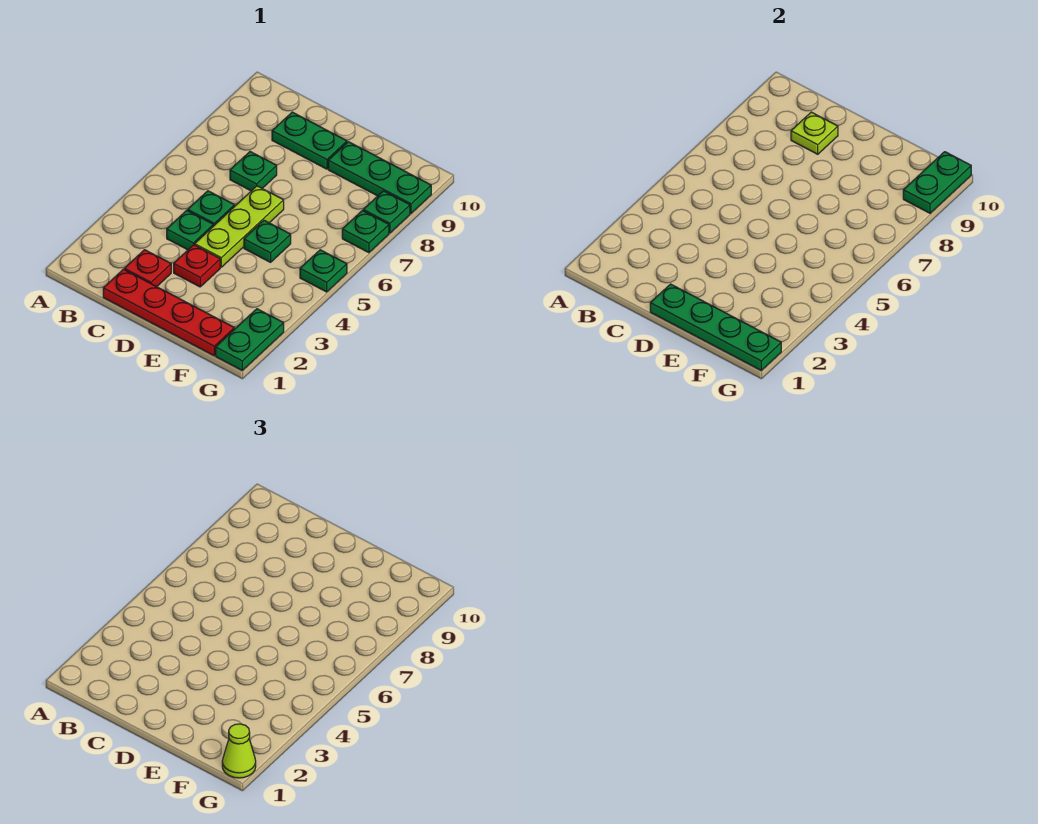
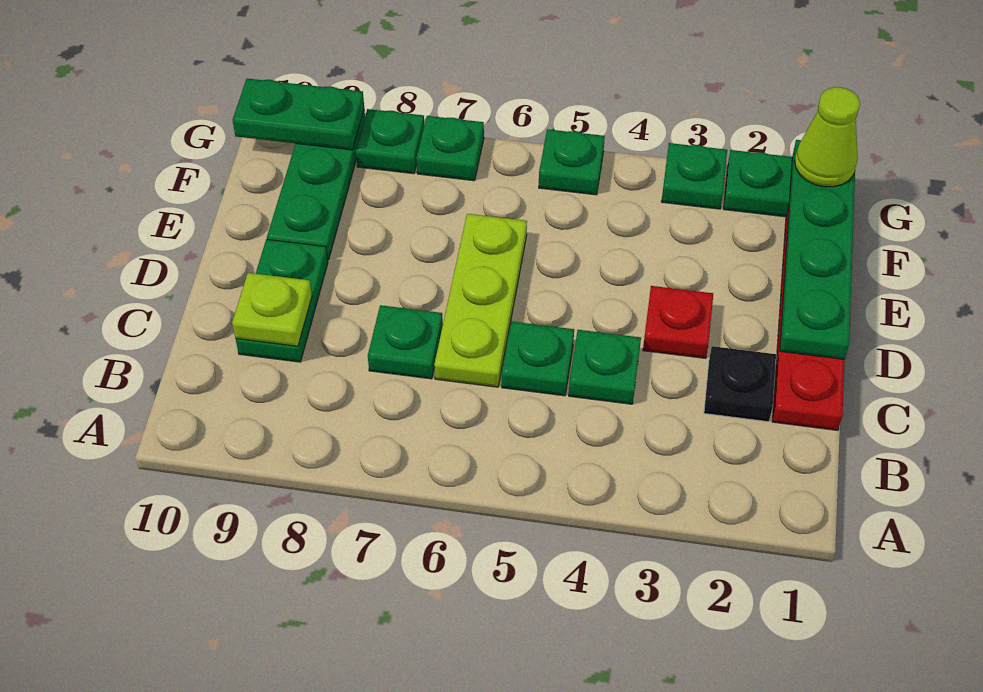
red plate C2 level 1 -> black plate C2 level 1
lime plate D4:D6 level 1 -> lime plate C6:E6 level 1
green plate E5 level 1 -> green plate G3 level 1

